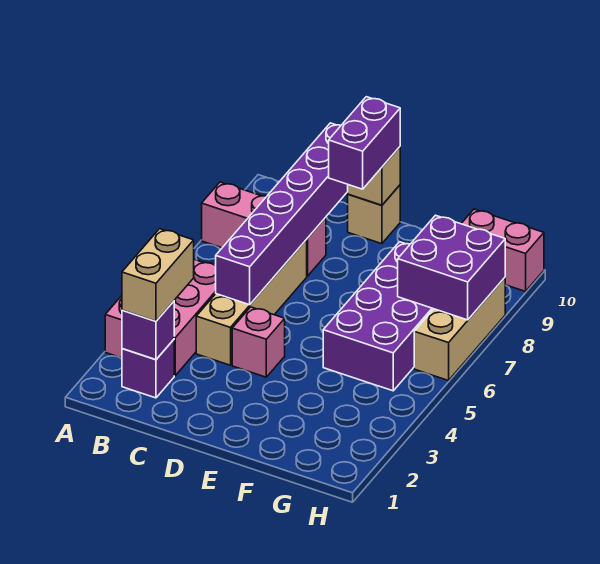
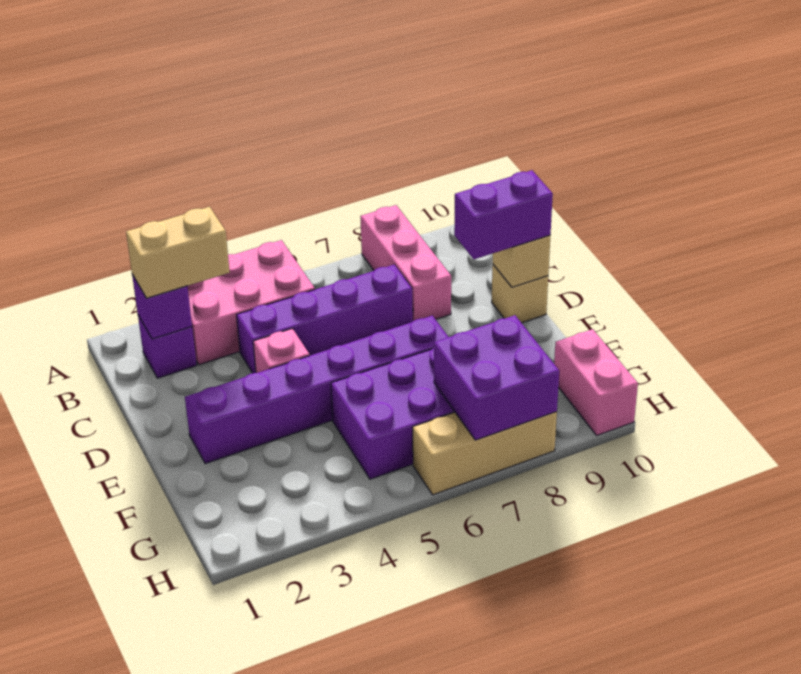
tan brick C4:C7 level 1 -> purple brick C4:C7 level 1
purple brick C5:C10 level 2 -> purple brick E2:E7 level 1

